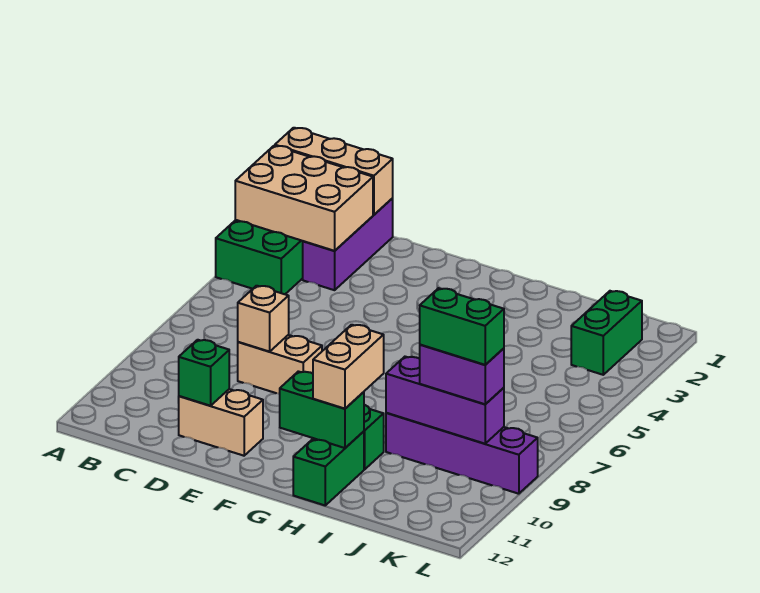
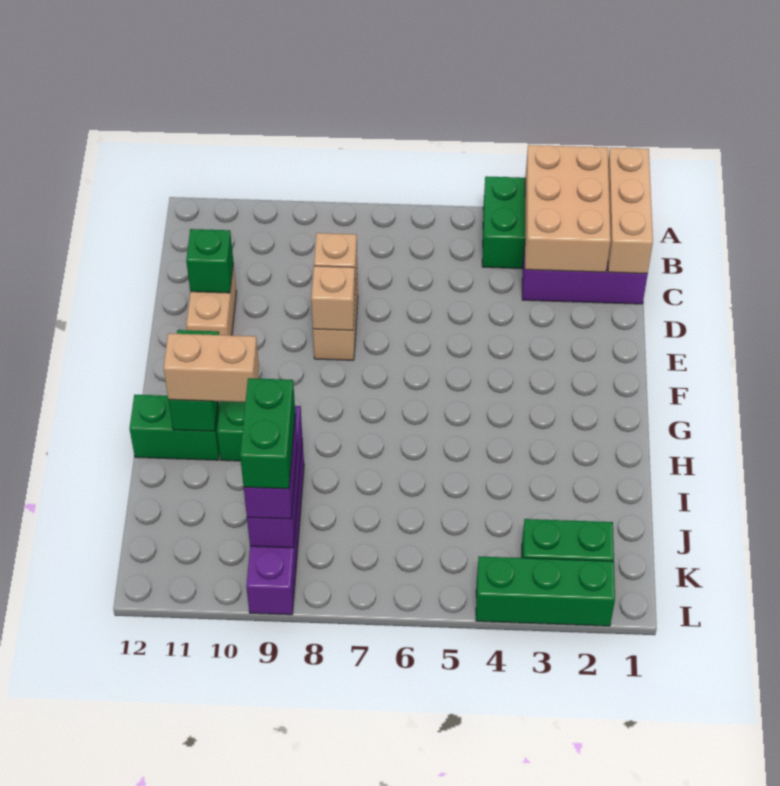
none -> tan brick E8 level 2
none -> green brick L2:L4 level 1

